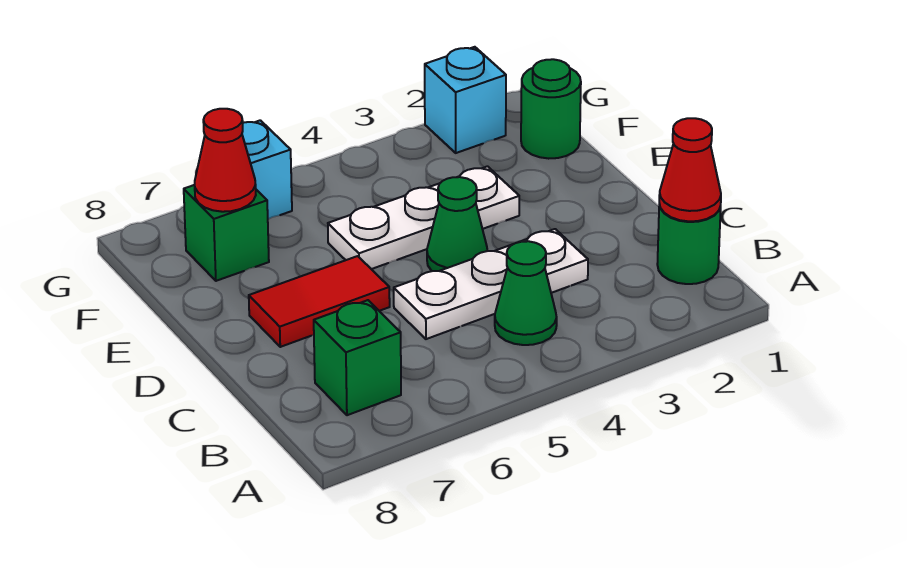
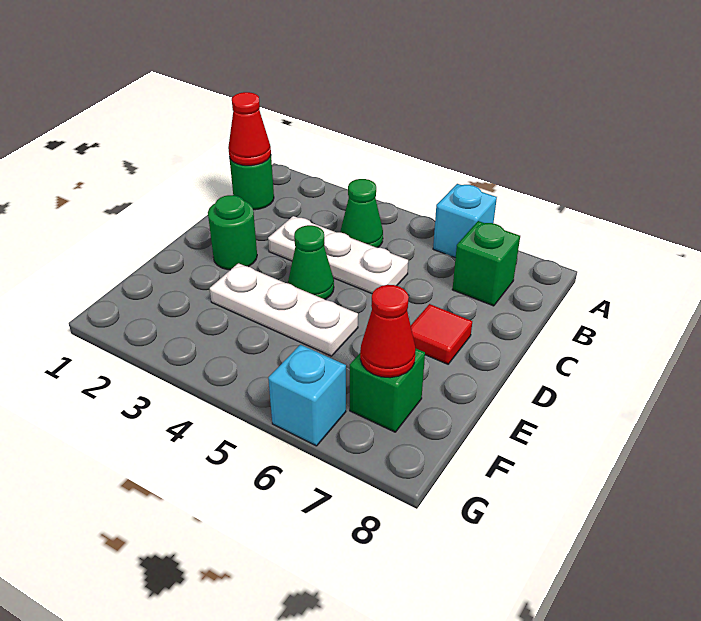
red tile D6:D7 level 1 -> red tile D7 level 1
green round brick F1 level 1 -> green round brick D2 level 1
cyan brick G2 level 1 -> cyan brick A6 level 1

